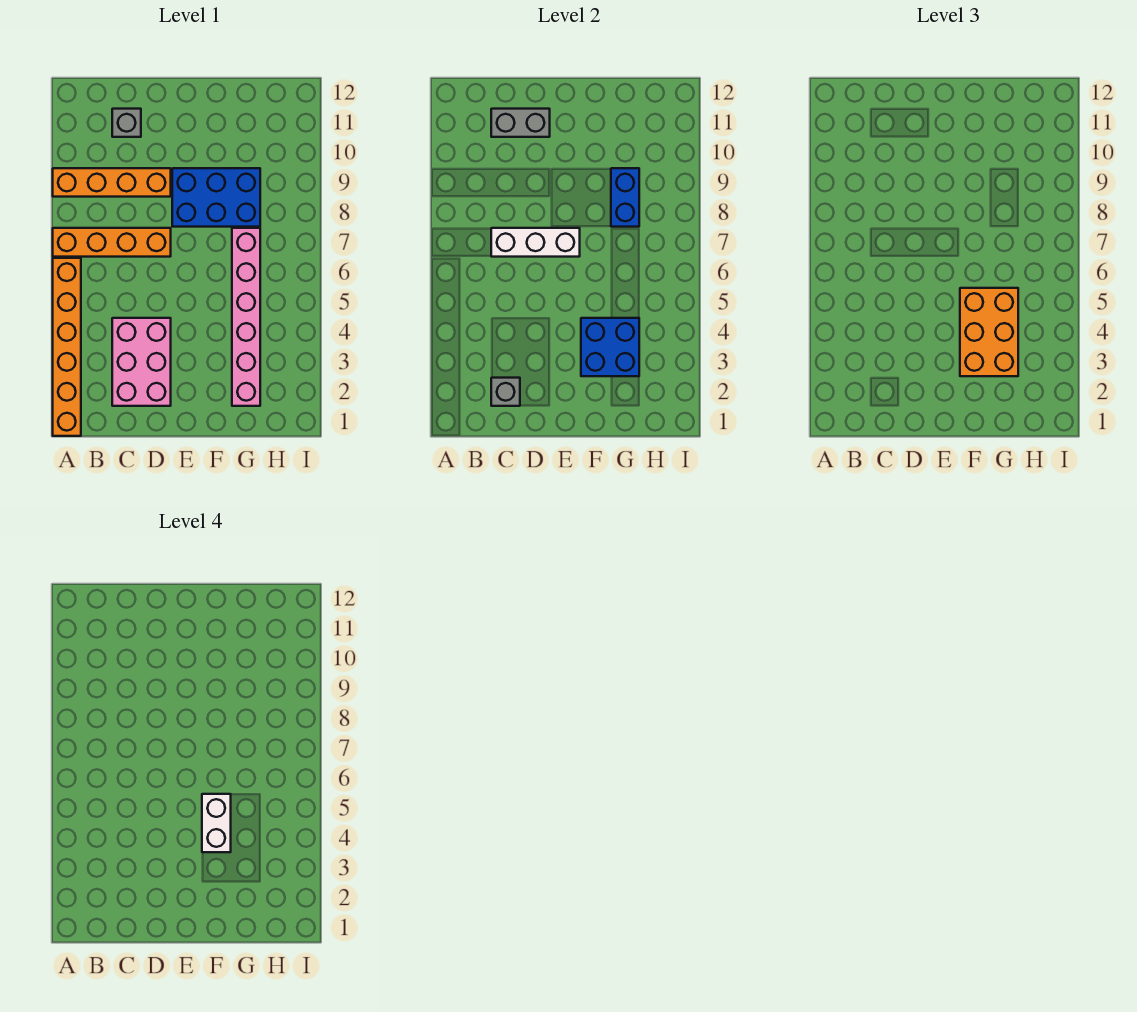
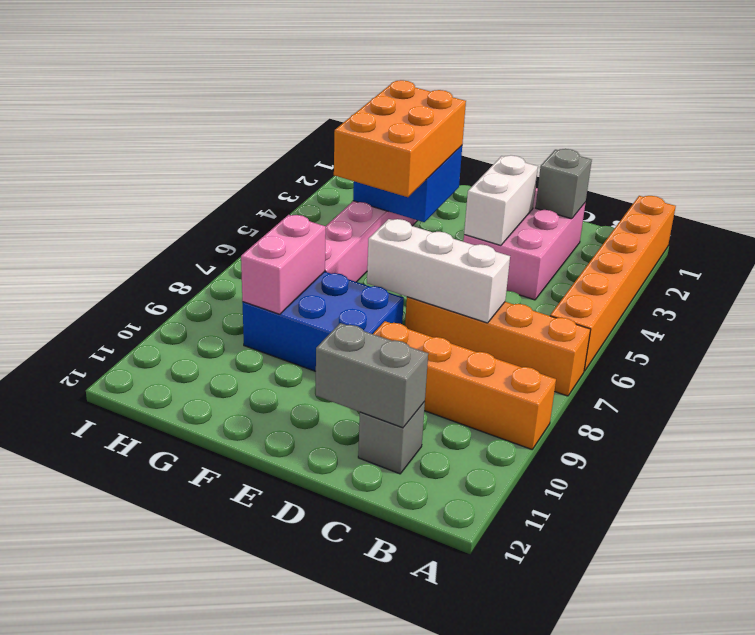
white brick F4:F5 level 4 -> white brick D3:D4 level 2
blue brick G8:G9 level 2 -> pink brick G8:G9 level 2

